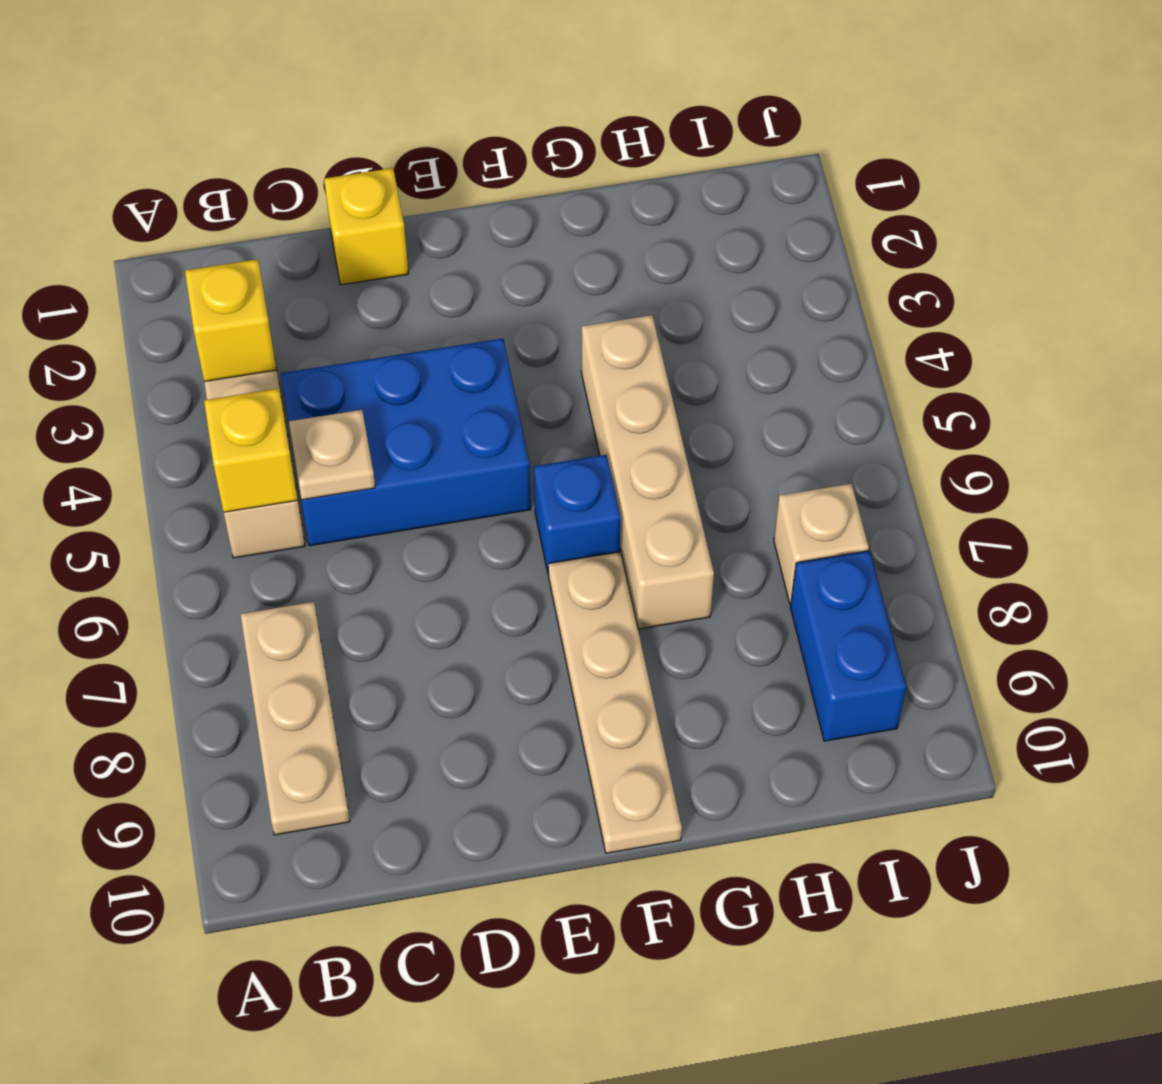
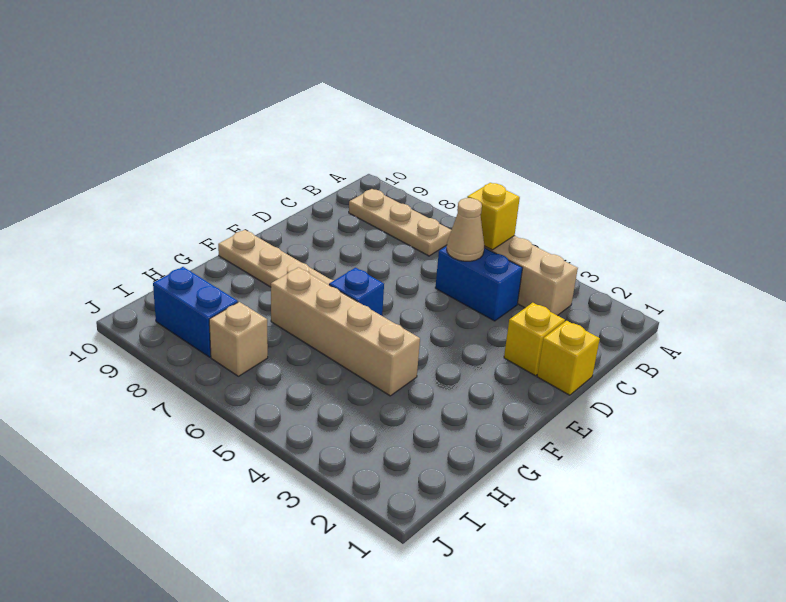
yellow brick B3 level 2 -> yellow brick D2 level 1
blue brick C4:E5 level 1 -> blue brick C4:C5 level 1
tan plate C5 level 2 -> tan cone C5 level 2

